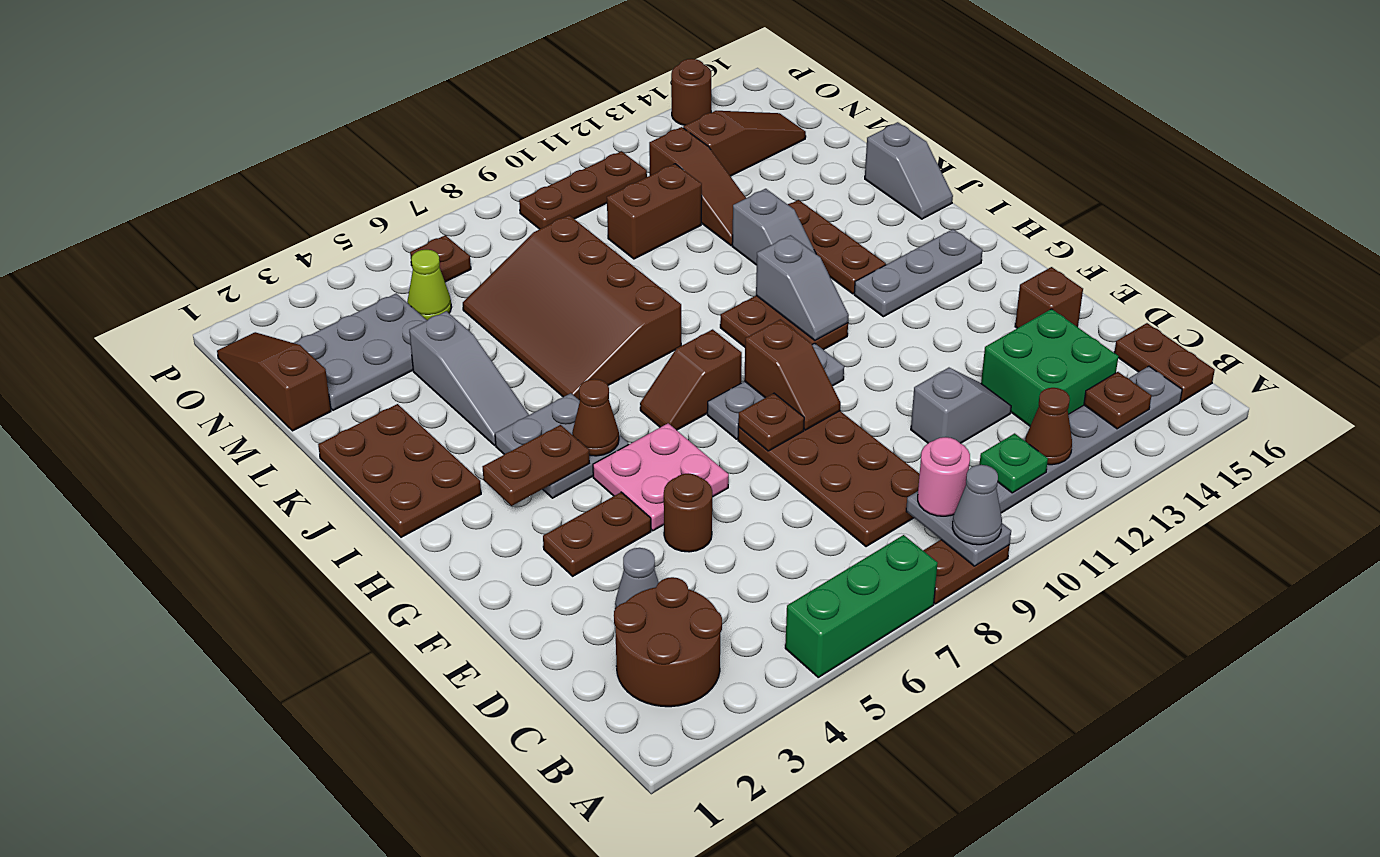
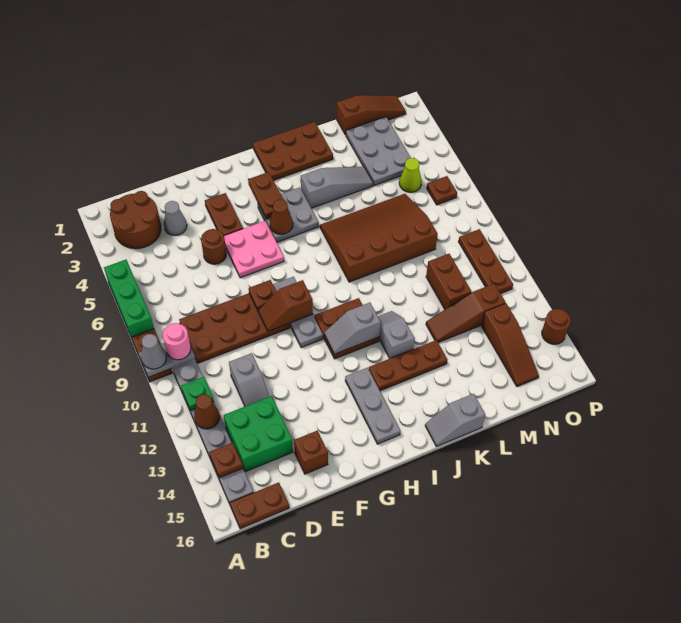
brown slope H7:H8 level 1 top 8 -> none
grey slope J4:L4 level 1 top L -> grey slope J4:L4 level 1 top J
grey slope J12:K12 level 1 top K -> grey slope J11:J12 level 1 top 12

